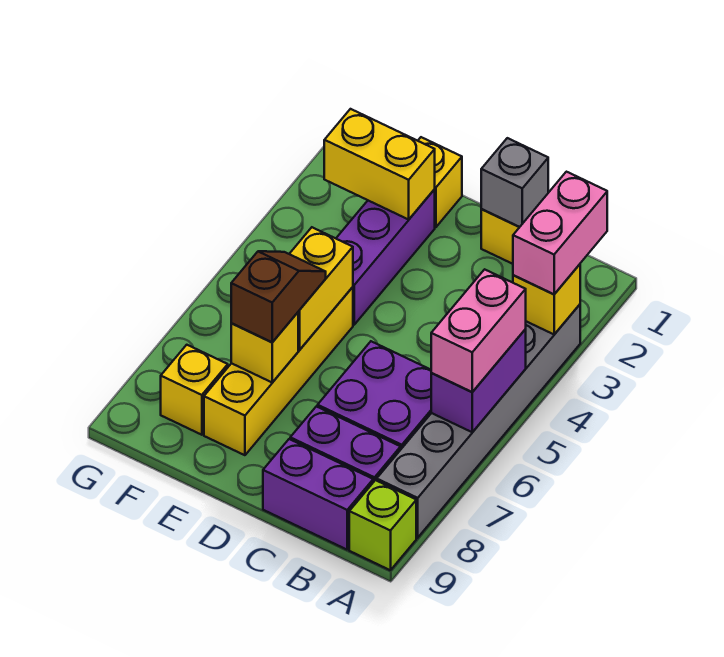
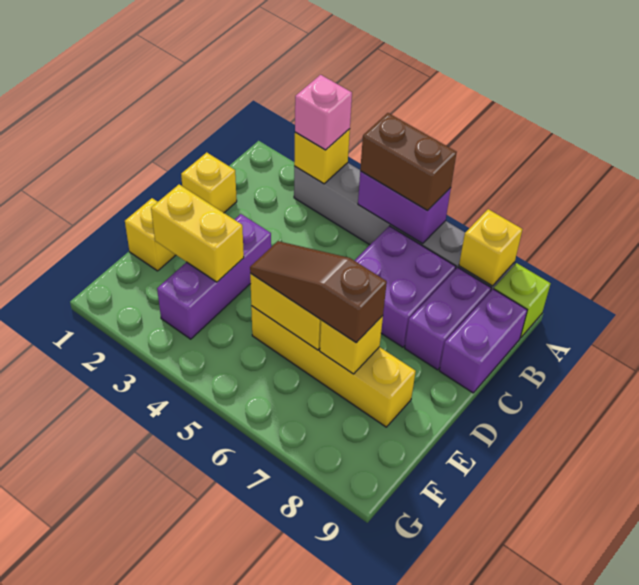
pink brick A2:A3 level 3 -> pink brick A3 level 3
pink brick A5:A6 level 3 -> brown brick A5:A6 level 3
grey brick C1 level 2 -> none
purple brick E2:E4 level 1 -> purple brick D3:F3 level 1
yellow brick E2:F2 level 2 -> yellow brick E2:E3 level 2
brown slope E6:E7 level 3 top 7 -> brown slope E5:E7 level 3 top 7
yellow brick F8 level 1 -> yellow brick A8 level 2

